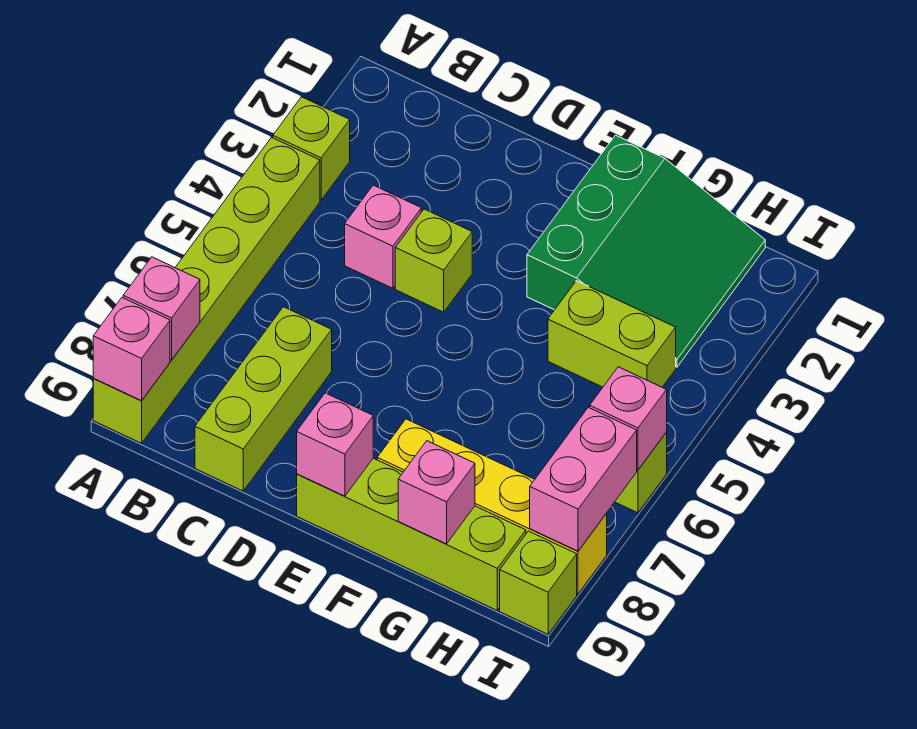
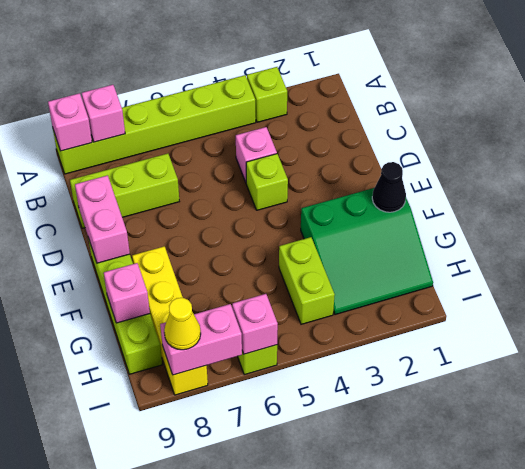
pink brick E9 level 2 -> pink brick D9:E9 level 2
none -> black cone F1 level 2
none -> yellow cone I8 level 3
lime brick I9 level 1 -> none

